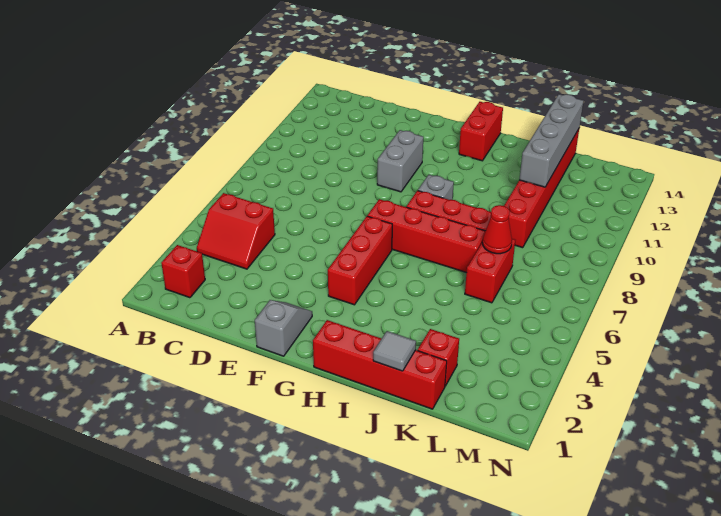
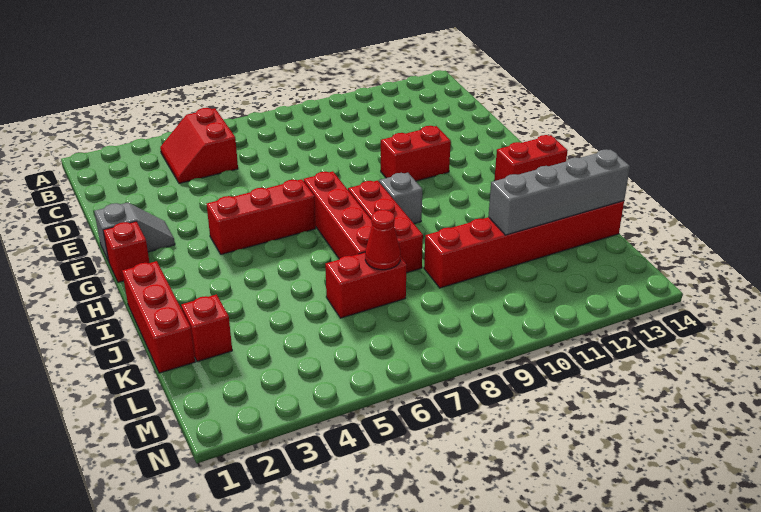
red brick B2 level 1 -> red brick G1 level 1
grey brick F10:F11 level 1 -> red brick F10:F11 level 1
red brick H1:K1 level 1 -> red brick I1:K1 level 1
grey tile J1 level 2 -> none

